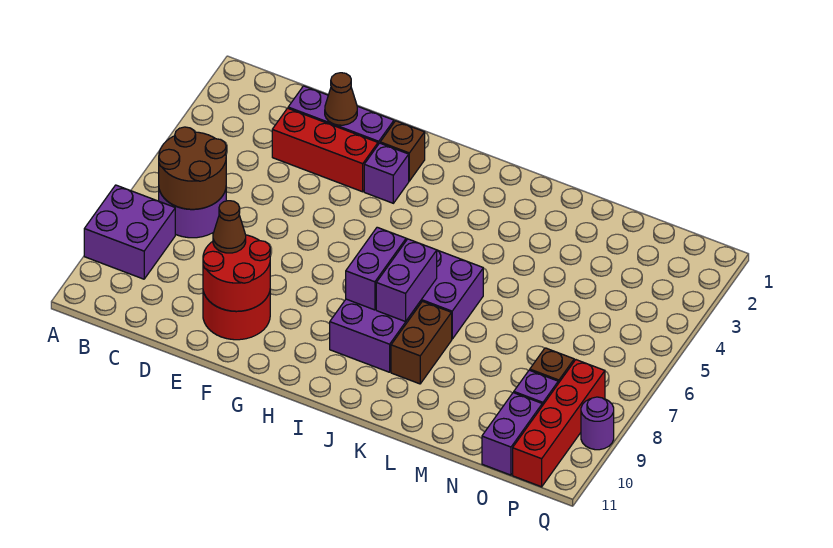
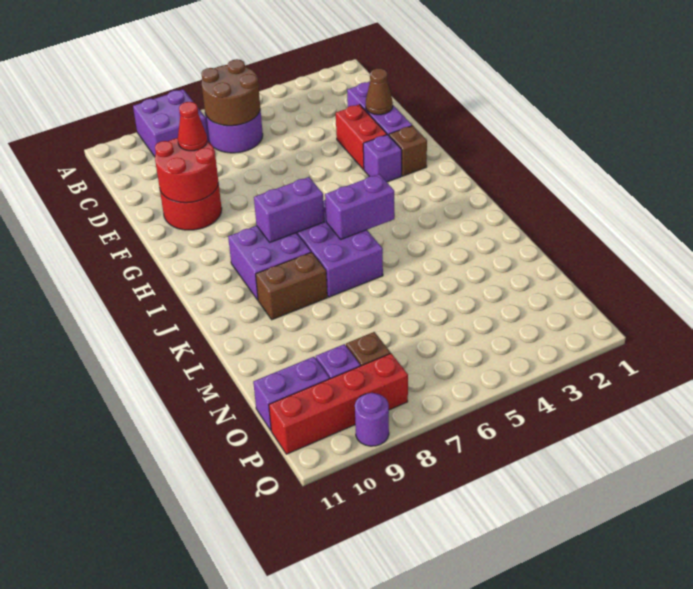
red brick D3:F3 level 1 -> red brick E3:F3 level 1
brown cone E9 level 3 -> red cone E9 level 3
purple brick J7:J8 level 2 -> purple brick J5:J6 level 2

